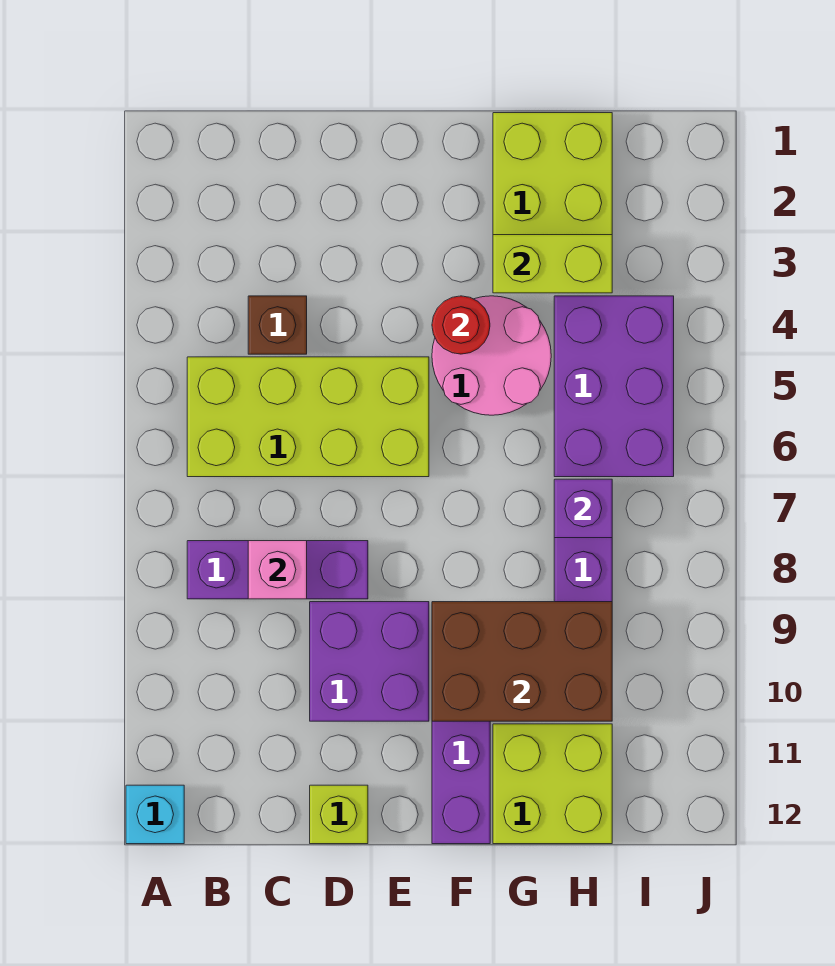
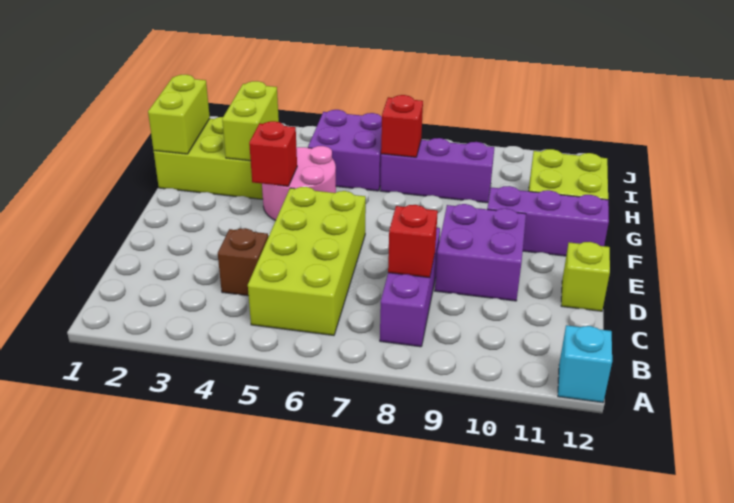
pink brick C8 level 2 -> red brick C8 level 2
red round brick F4 level 2 -> red brick F4 level 2
brown brick F9:H10 level 2 -> none
none -> lime brick G1:H1 level 2
purple brick H4:I6 level 1 -> purple brick H5:I6 level 1
purple brick H7 level 2 -> red brick H7 level 2

